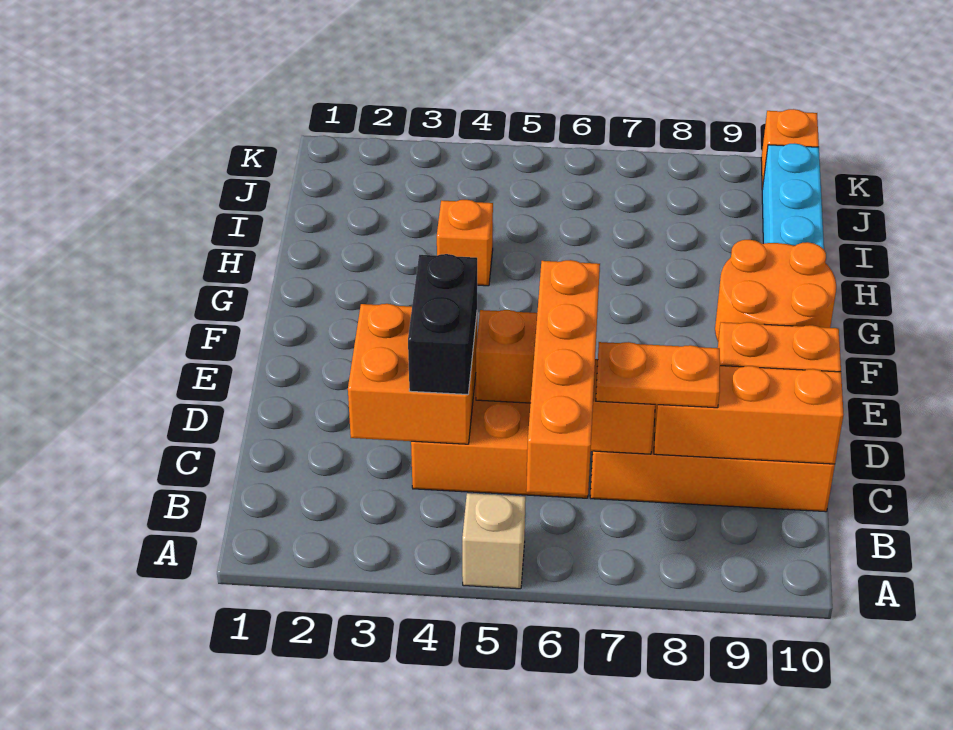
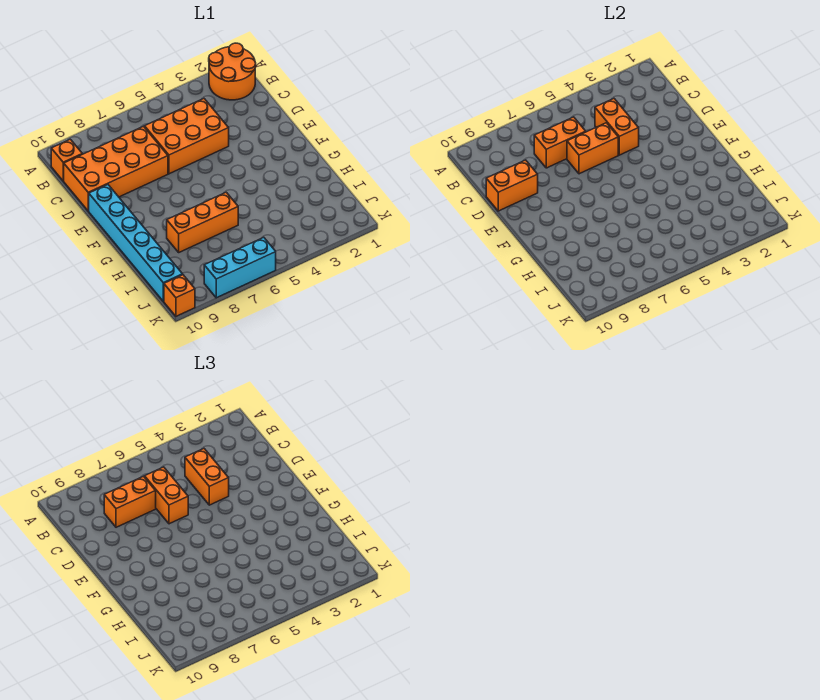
tan brick A5 level 1 -> none
orange brick A6:D6 level 3 -> orange brick C6:D6 level 3
orange brick C3:D4 level 2 -> orange brick C4:D4 level 2
black brick C4:D4 level 3 -> orange brick C4:D4 level 3
orange plate C7:C8 level 3 -> orange brick C7:C8 level 3
orange brick C8:C10 level 2 -> orange brick H6:H8 level 1
orange round brick E9:F10 level 2 -> orange round brick A1:B2 level 1
orange brick H4 level 1 -> orange brick B10 level 1
none -> cyan brick K6:K8 level 1

